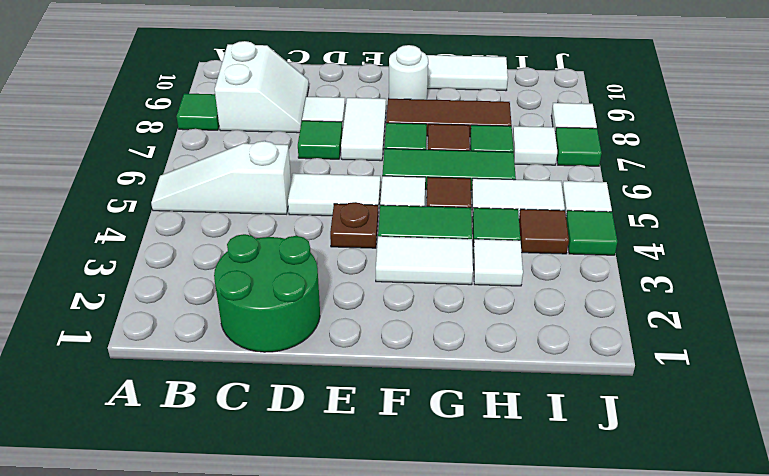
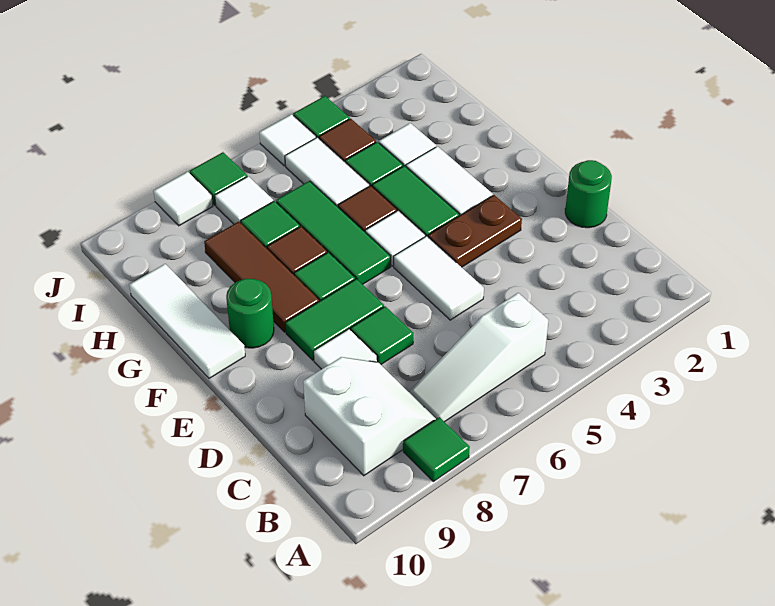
white slope A5:C5 level 1 top C -> white slope B5:B7 level 1 top 5
white slope B8:C9 level 1 top B -> white slope B8:C9 level 1 top 9
green round brick C1:D2 level 1 -> green round brick D1 level 1
brown plate E4 level 1 -> brown plate E3:E4 level 1
white tile E7:E8 level 1 -> green tile E7:E8 level 1
white round brick F9 level 1 -> green round brick F9 level 1

